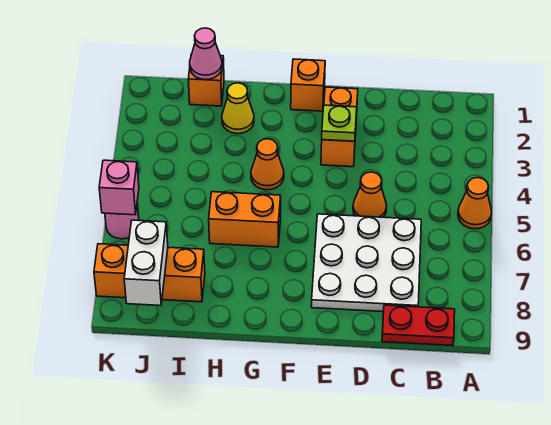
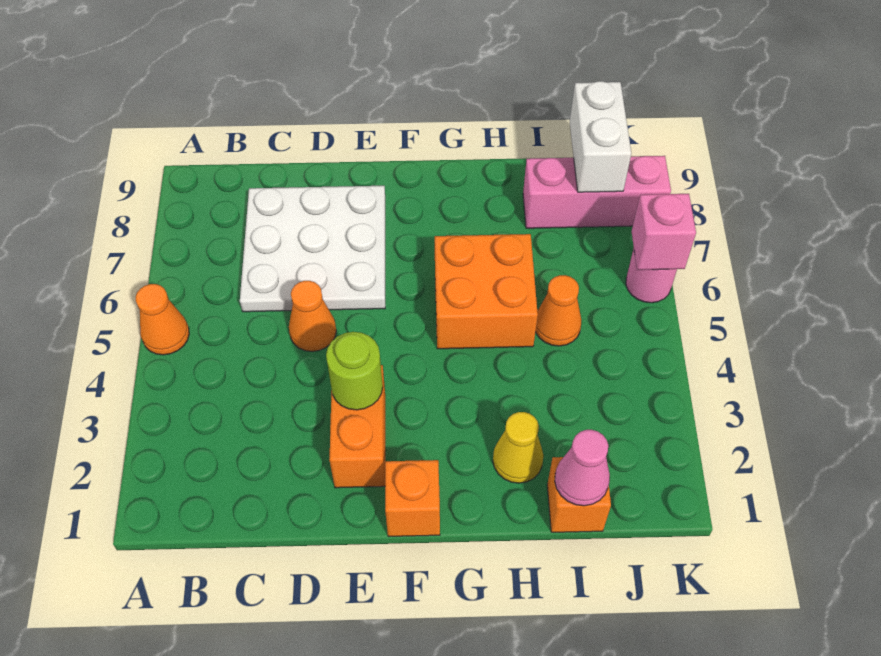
red plate B9:C9 level 1 -> none
lime plate E3 level 2 -> lime round brick E3 level 2
orange cone G4 level 1 -> orange cone I5 level 1
orange brick G6:H6 level 1 -> orange brick G5:H6 level 1
orange brick I8:K8 level 1 -> pink brick I8:K8 level 1

